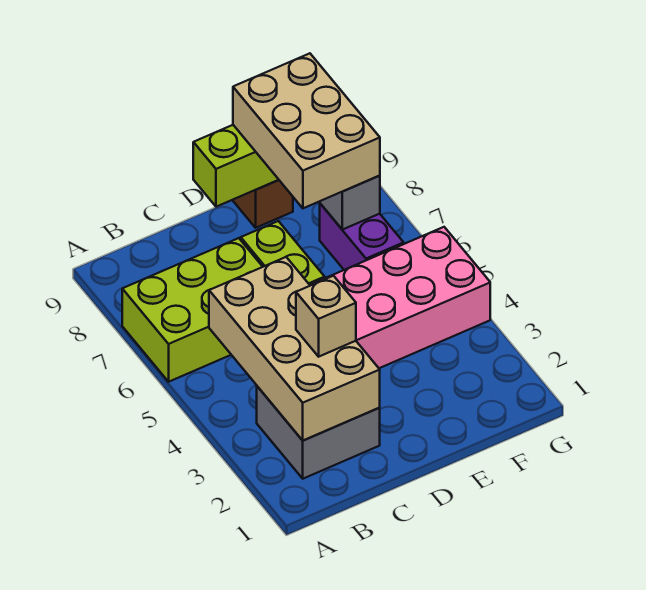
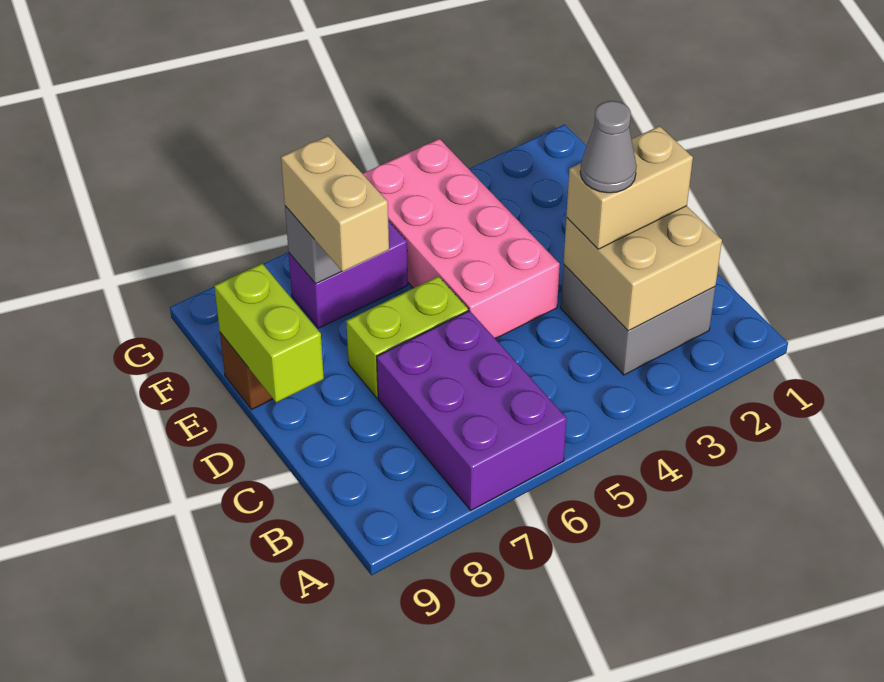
lime brick A6:C7 level 1 -> purple brick A6:C7 level 1
tan brick B2:C5 level 2 -> tan brick B2:C3 level 2
tan brick C3 level 3 -> tan brick C2:C3 level 3
none -> grey cone C3 level 4
tan brick E7:F9 level 3 -> tan brick E7:F7 level 3

